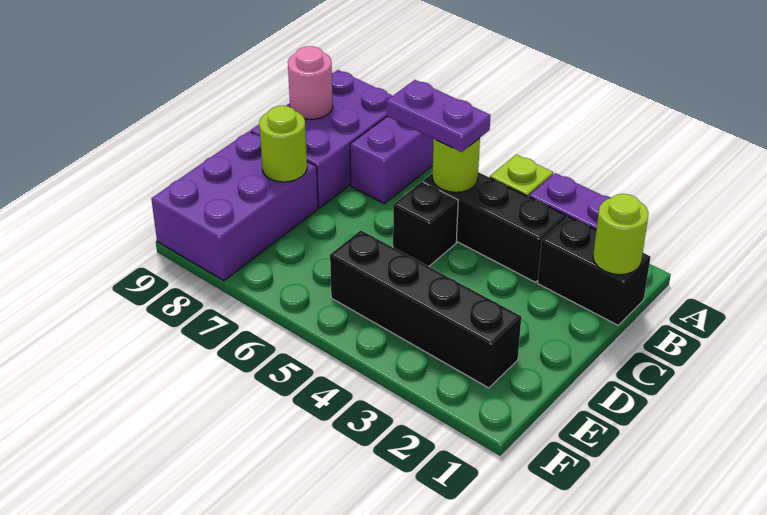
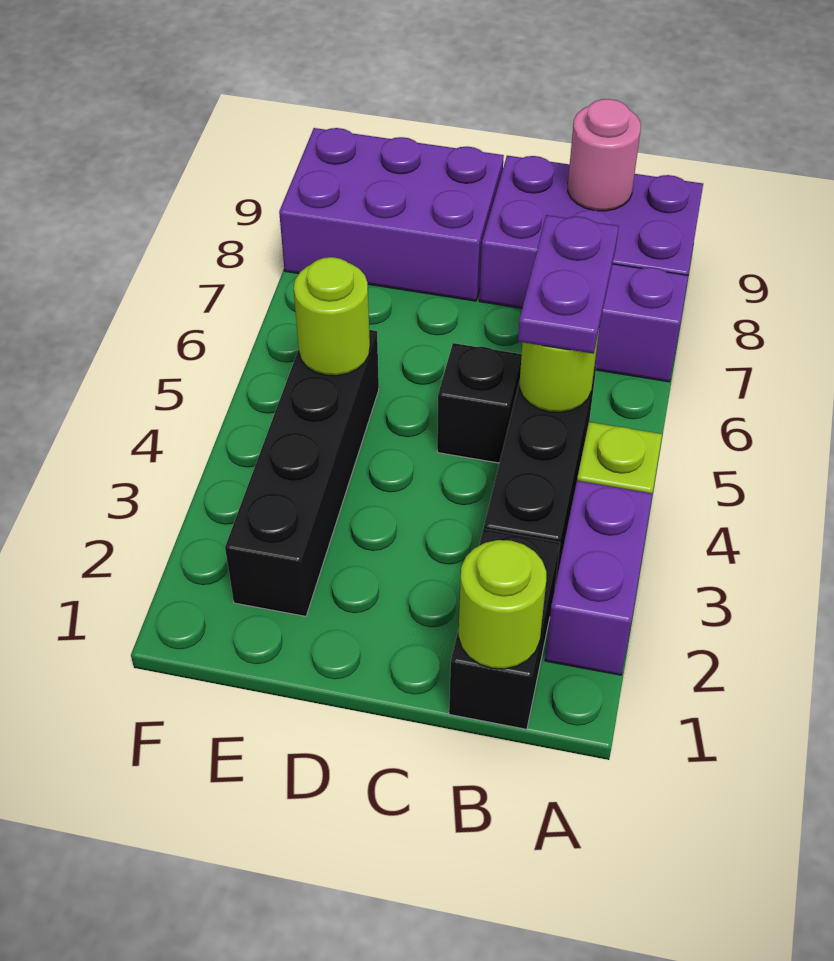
lime round brick D8 level 2 -> lime round brick E5 level 2

